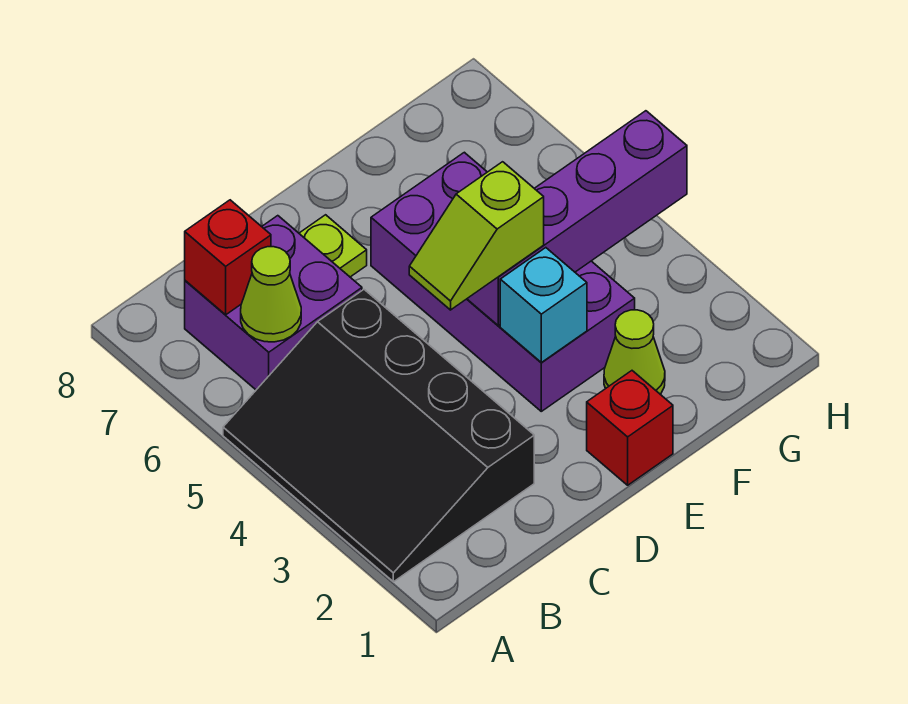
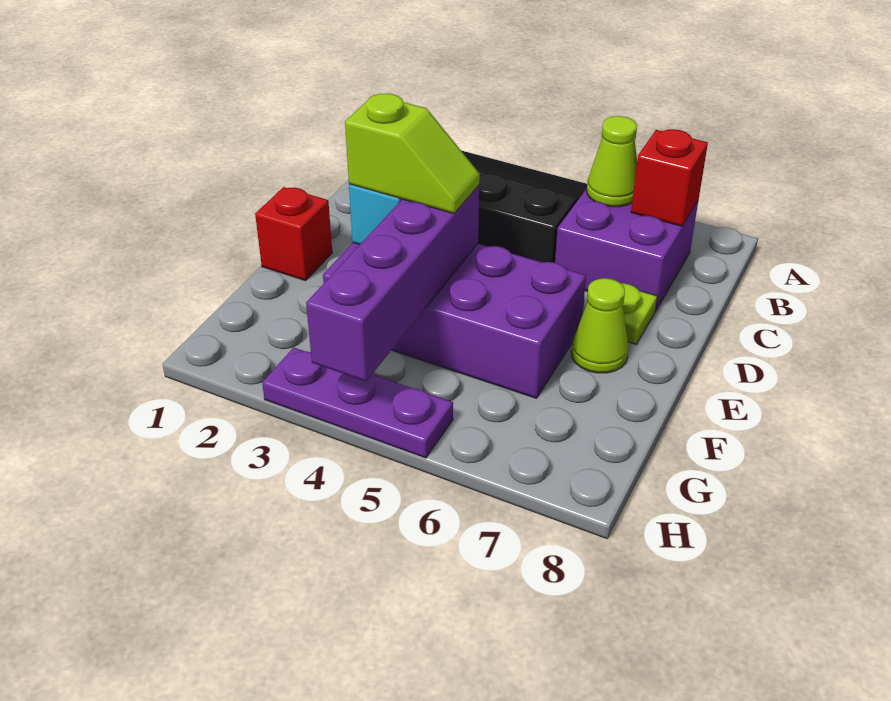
lime slope D4:E4 level 3 top E -> lime slope E3:E4 level 3 top 3
lime cone F2 level 1 -> lime cone E7 level 1
none -> purple plate H3:H5 level 1

